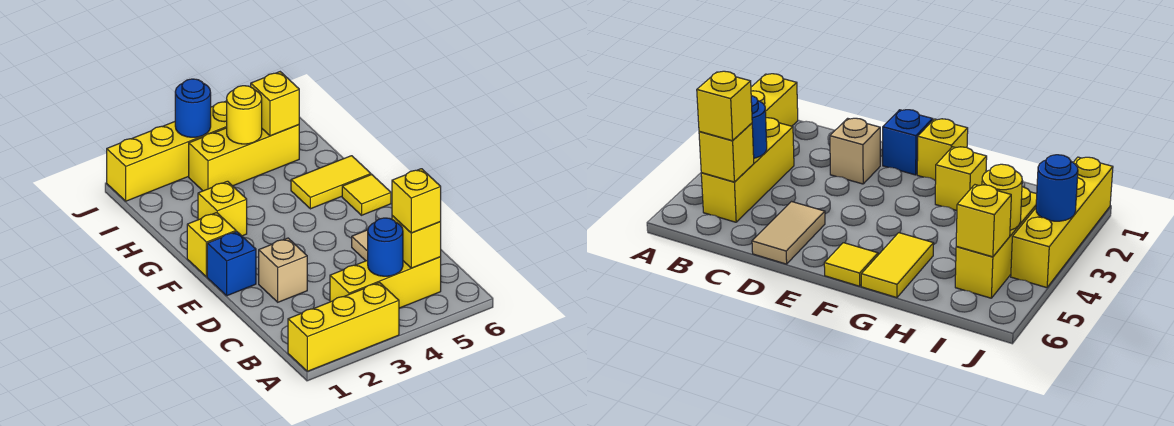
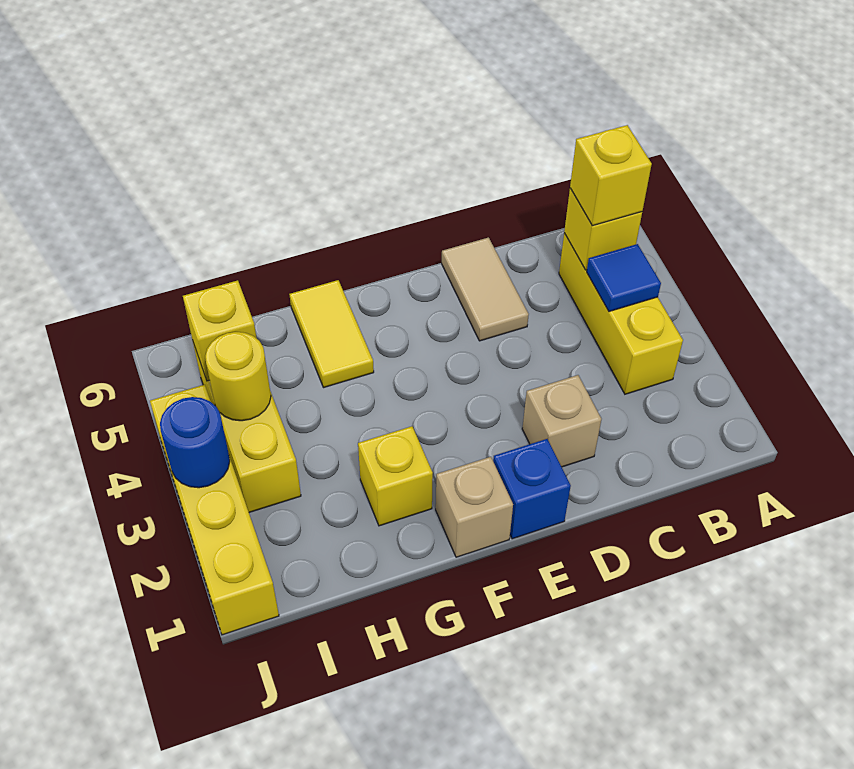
yellow brick A1:A3 level 1 -> none
blue round brick B4 level 2 -> blue tile B4 level 2
yellow brick F1 level 1 -> tan brick F1 level 1
yellow tile F6 level 1 -> none

